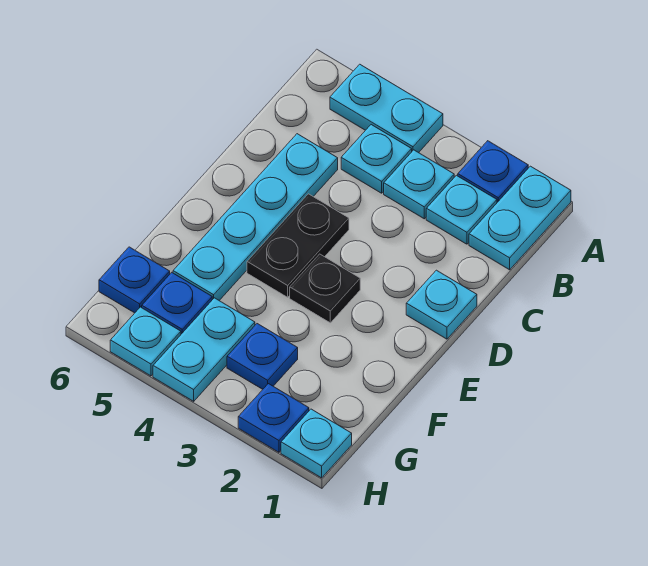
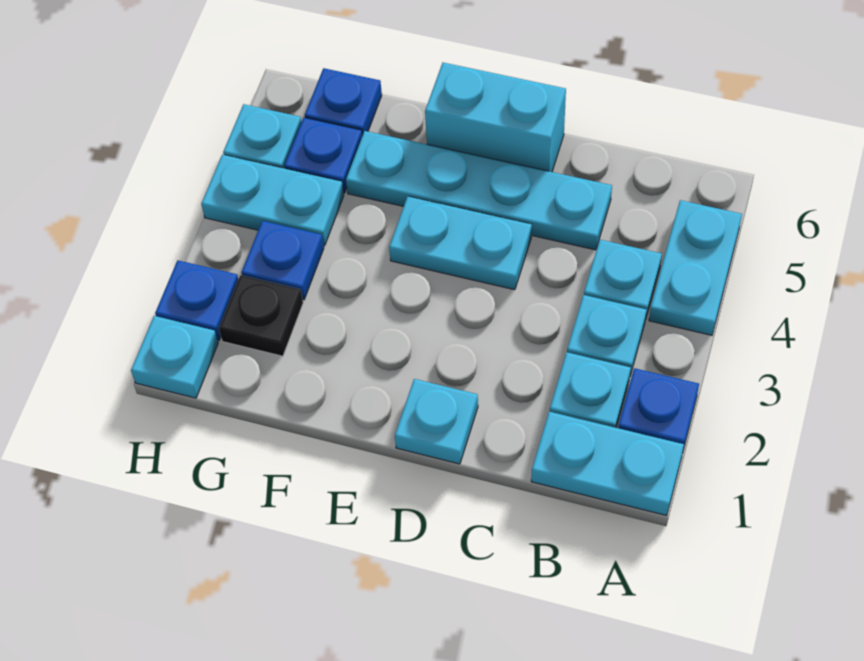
black plate D4:E4 level 1 -> cyan plate D4:E4 level 1
none -> cyan brick D6:E6 level 1
black plate E3 level 1 -> black plate G2 level 1

